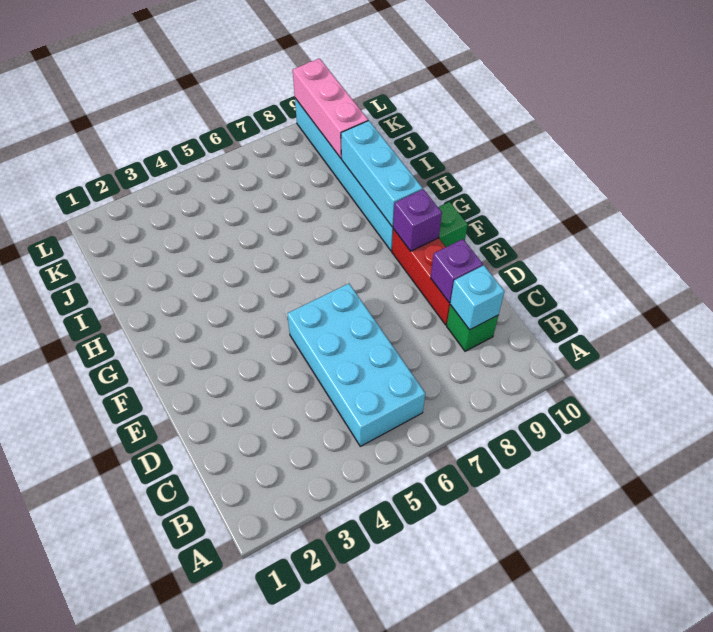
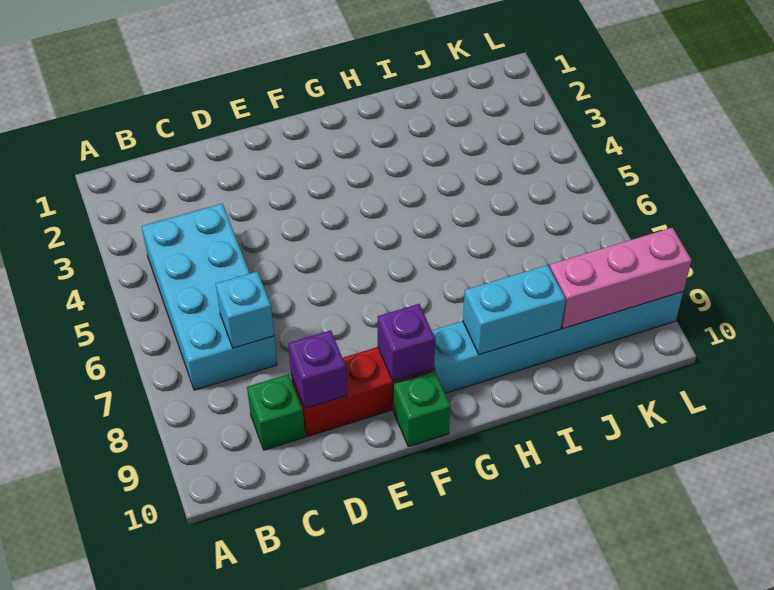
cyan brick B5:E6 level 1 -> cyan brick B4:C7 level 1
cyan brick C9 level 2 -> cyan brick C7 level 2
cyan brick G9:I9 level 2 -> cyan brick H9:I9 level 2

